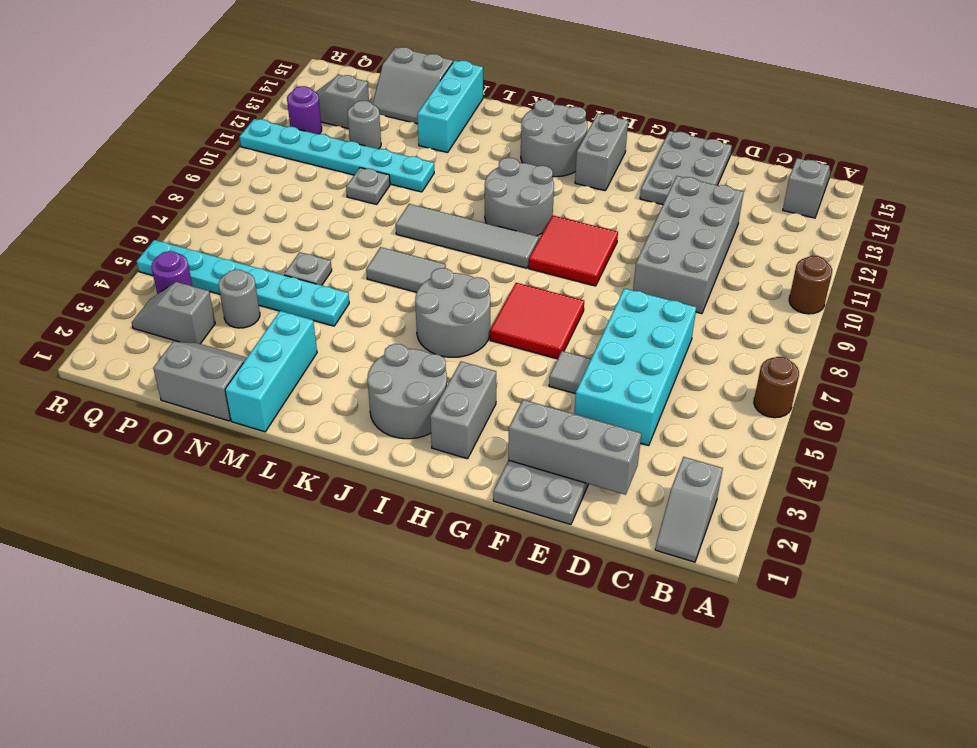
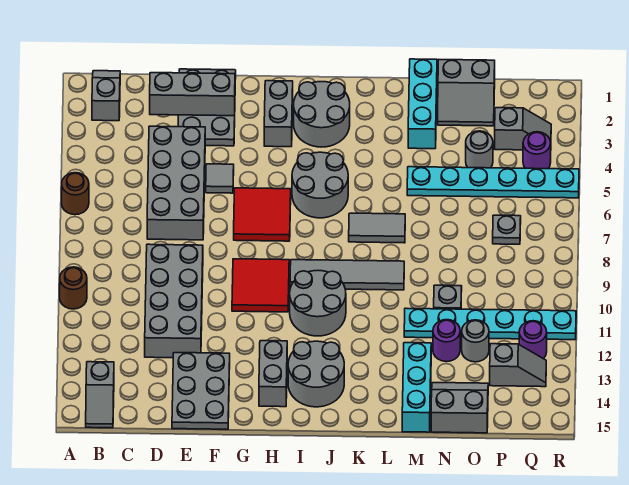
cyan brick D4:E7 level 1 -> grey brick D4:E7 level 1
grey plate N6 level 1 -> grey plate P7 level 1
none -> purple round brick N12 level 1

